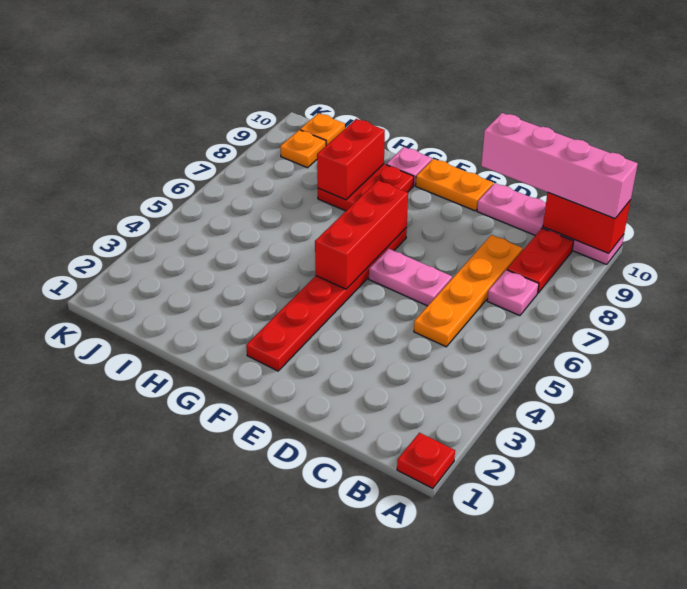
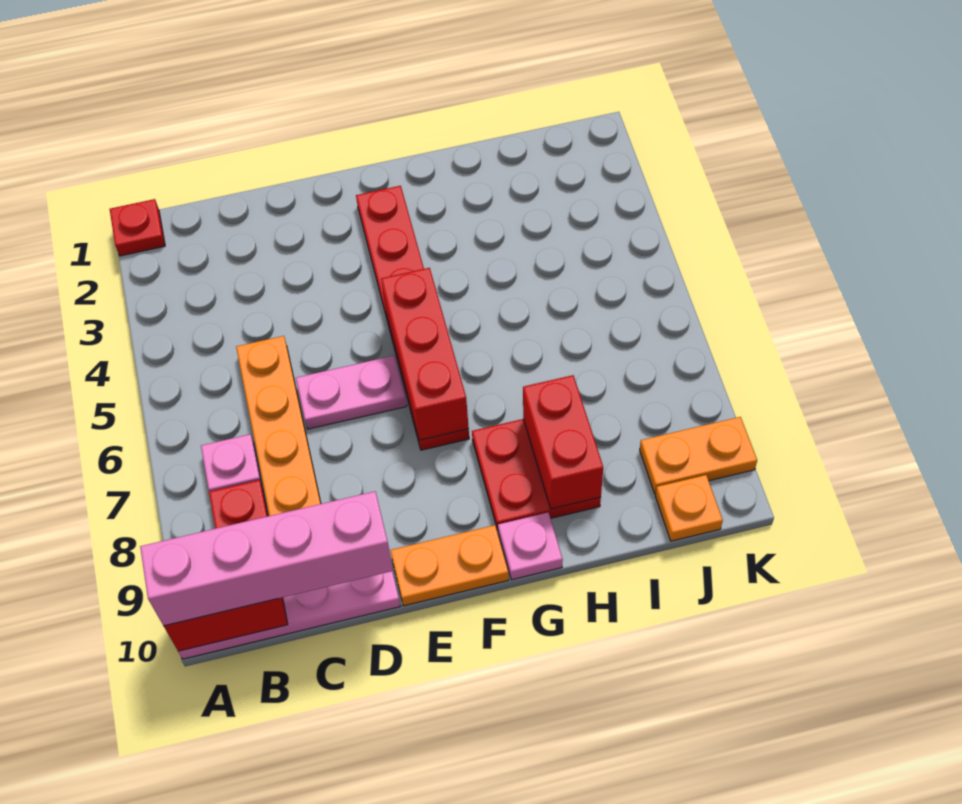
orange plate J9 level 1 -> orange plate J9:K9 level 1

